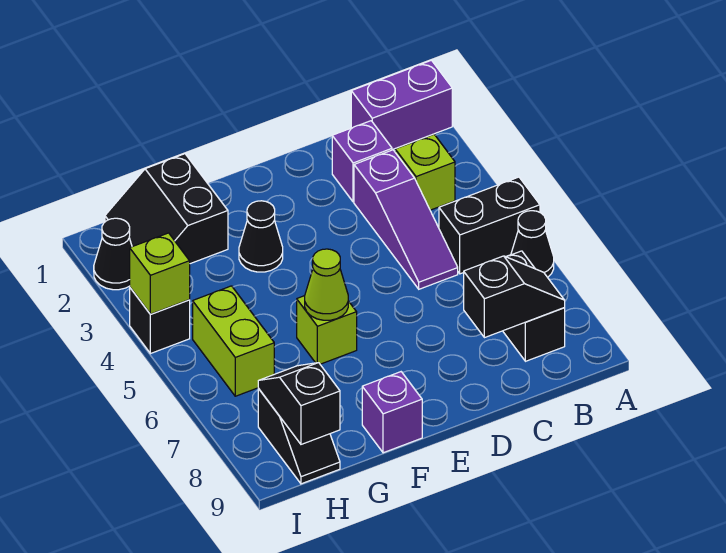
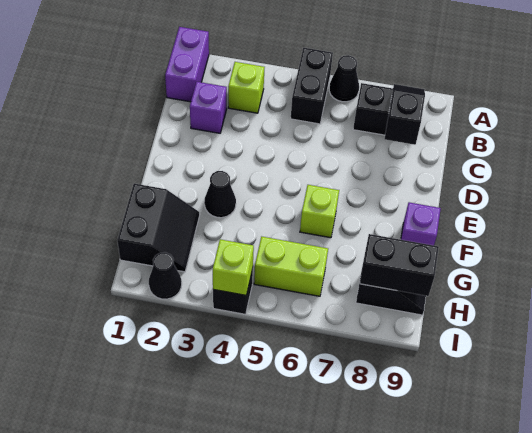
purple slope C3:C5 level 1 top 3 -> none
lime cone F6 level 2 -> none
black slope G1:H2 level 1 top G -> black slope G1:H2 level 1 top 1
black slope H8:H9 level 2 top 9 -> black brick H8:H9 level 2

